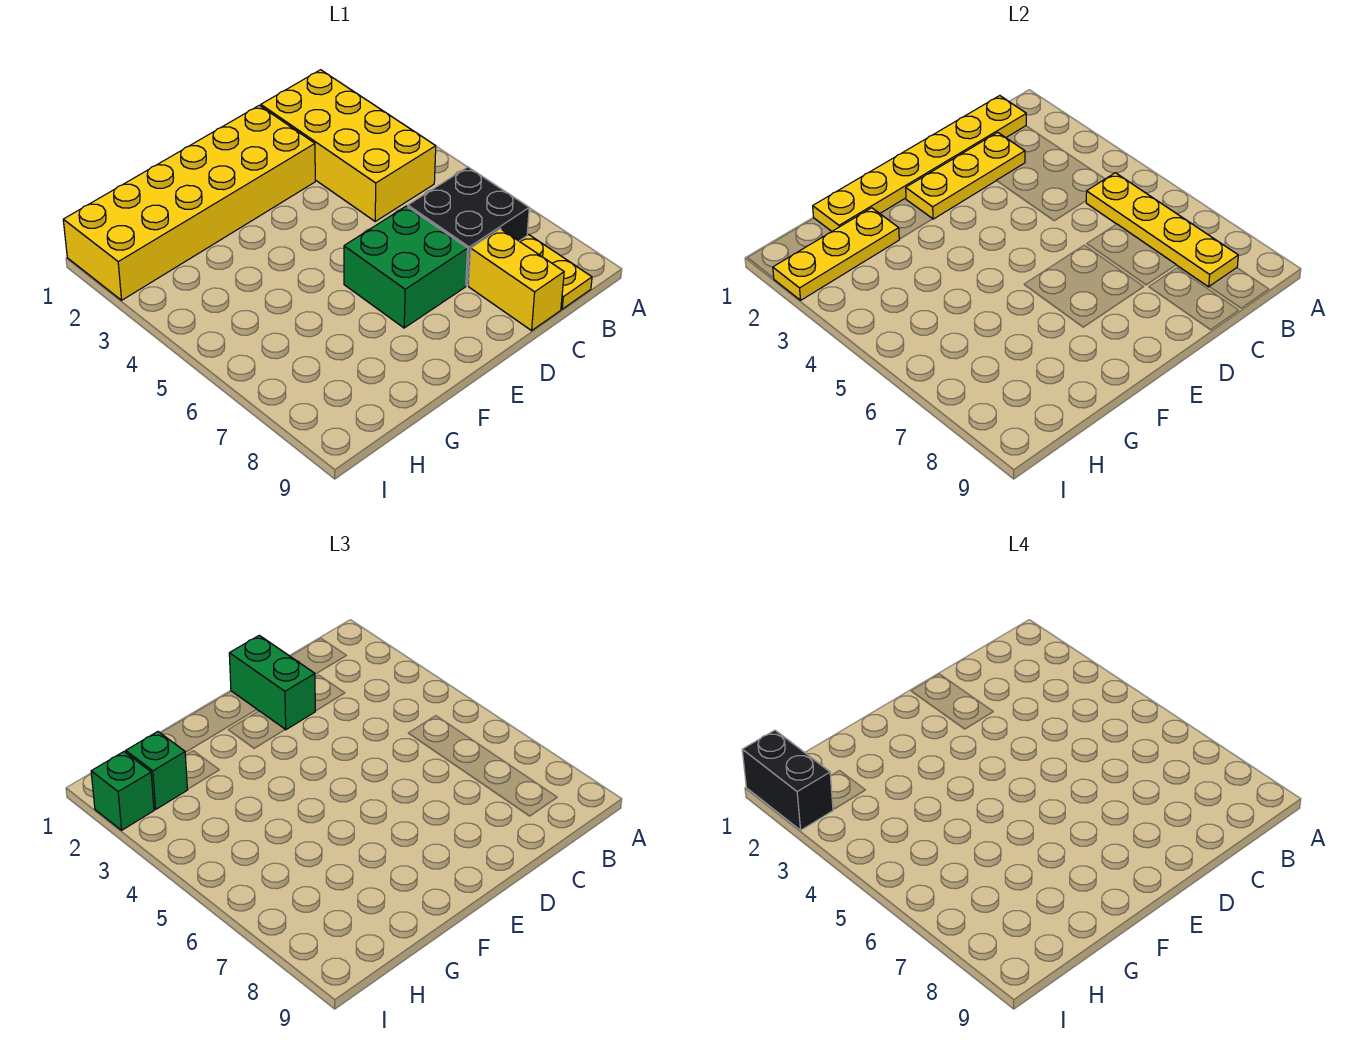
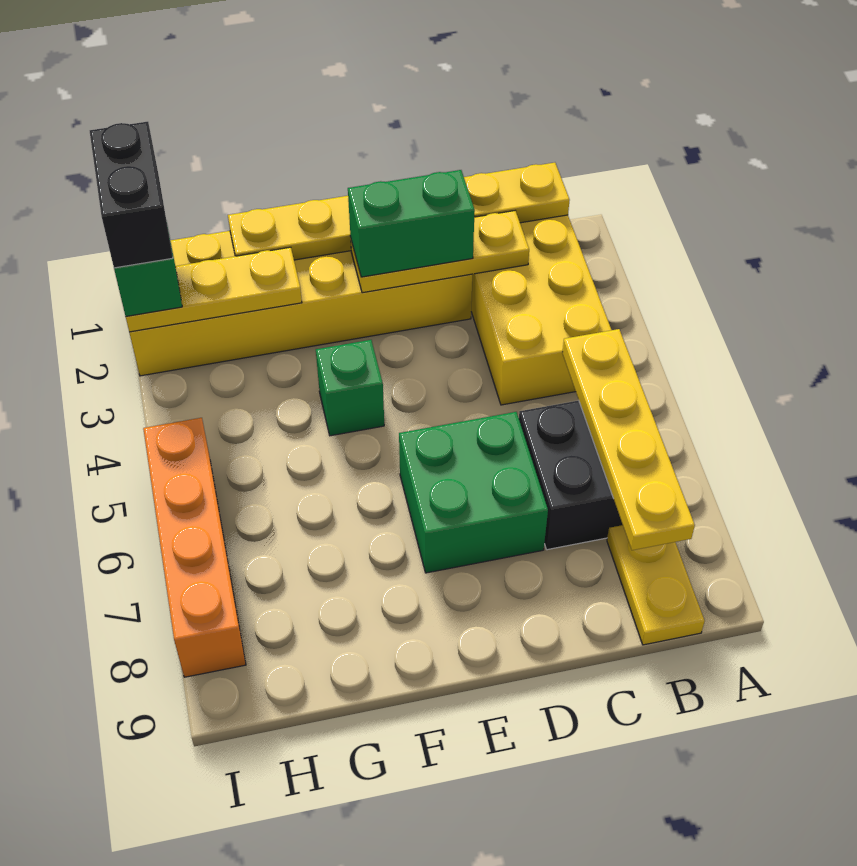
yellow brick C8:C9 level 1 -> none
green brick D1:D2 level 3 -> green brick D2:E2 level 3
green brick H2 level 3 -> green brick F4 level 1
none -> orange brick I5:I8 level 1

